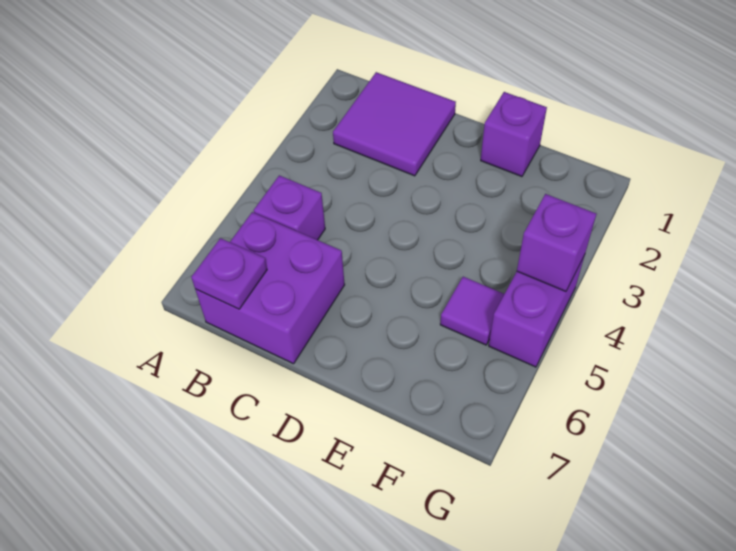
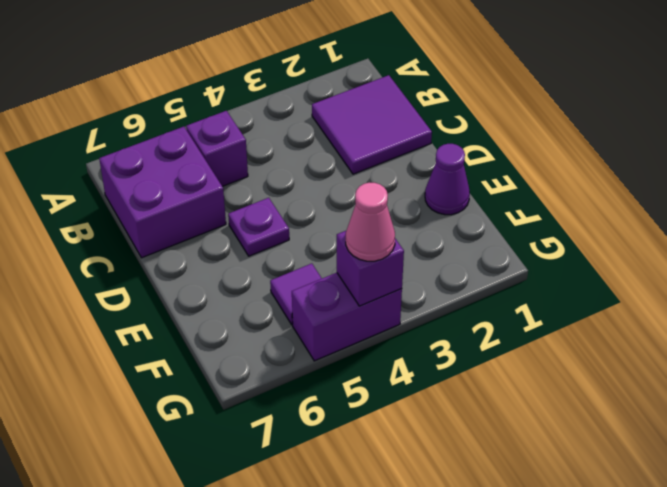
purple plate B7 level 2 -> purple plate D5 level 1
purple brick E1 level 1 -> purple cone E1 level 1
none -> pink cone G4 level 3

